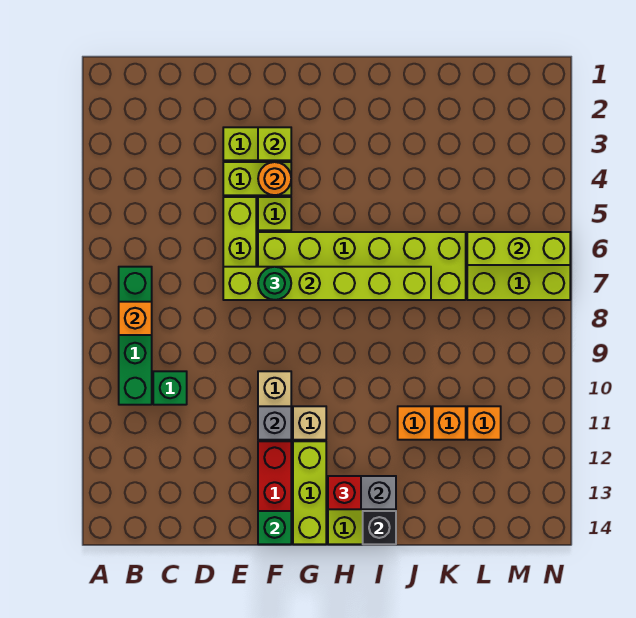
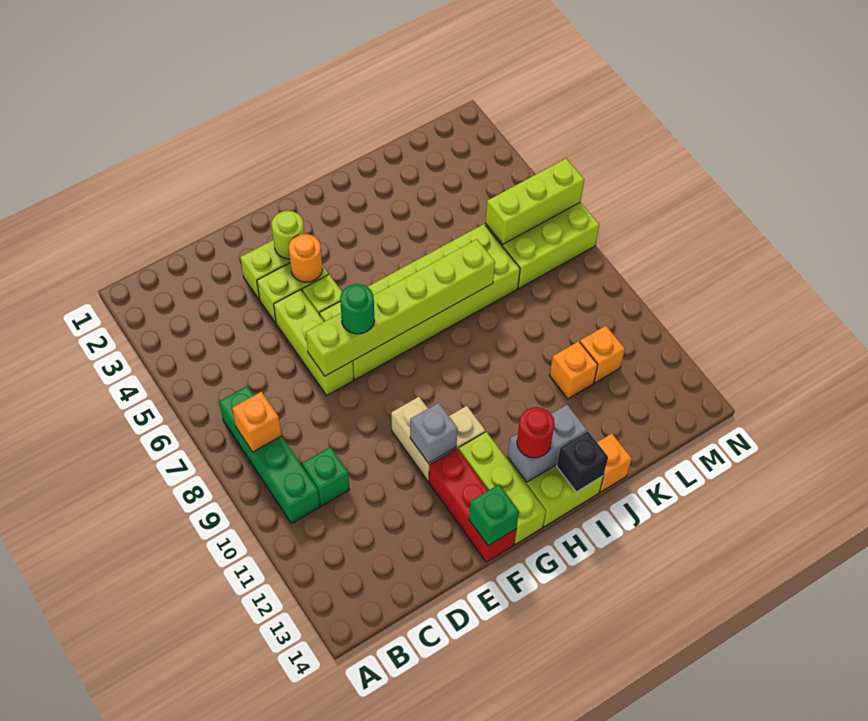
lime brick F3 level 2 -> lime round brick F3 level 2
red brick H13 level 3 -> red round brick H13 level 3
orange brick J11 level 1 -> orange brick J14 level 1

